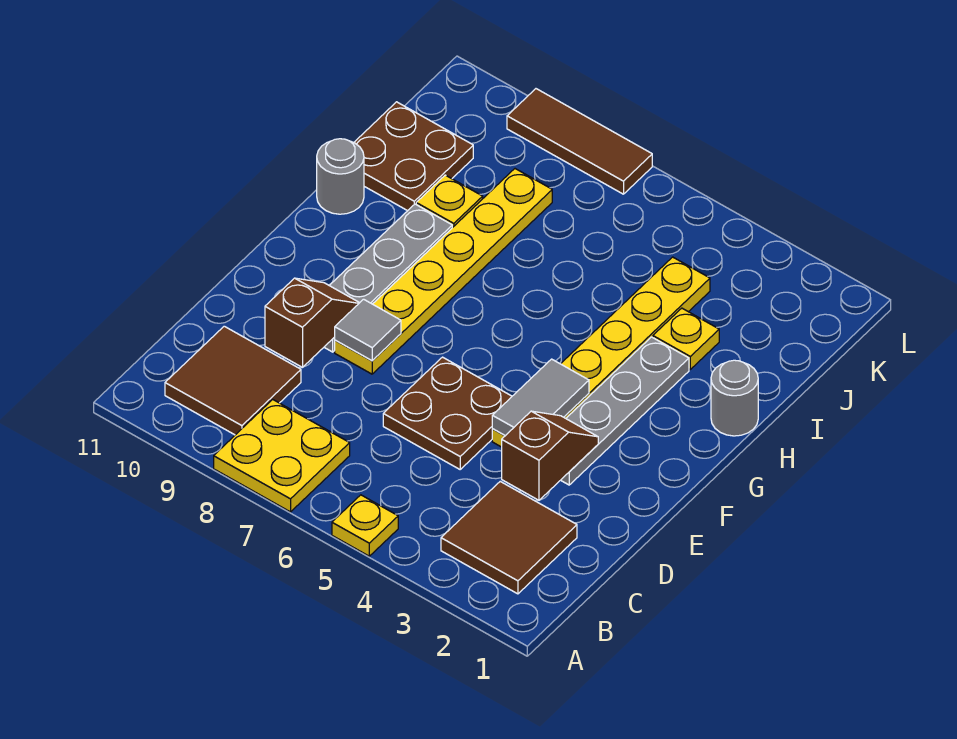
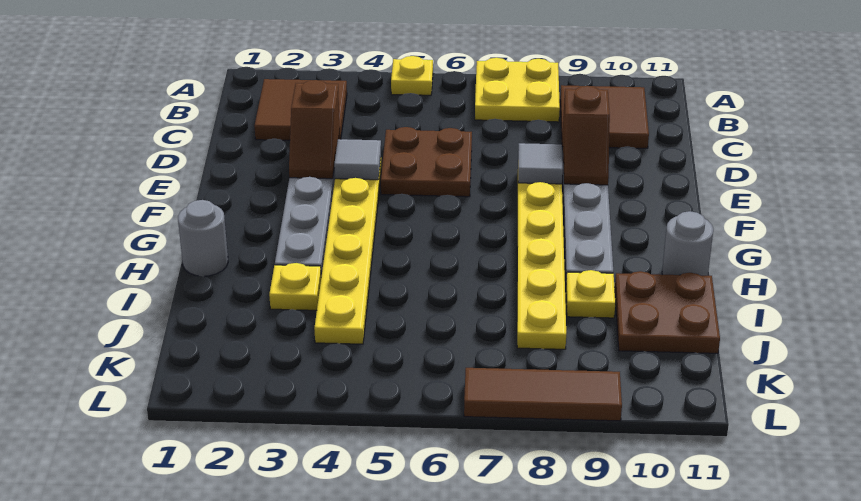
grey tile E4:F4 level 2 -> grey tile E4 level 2

